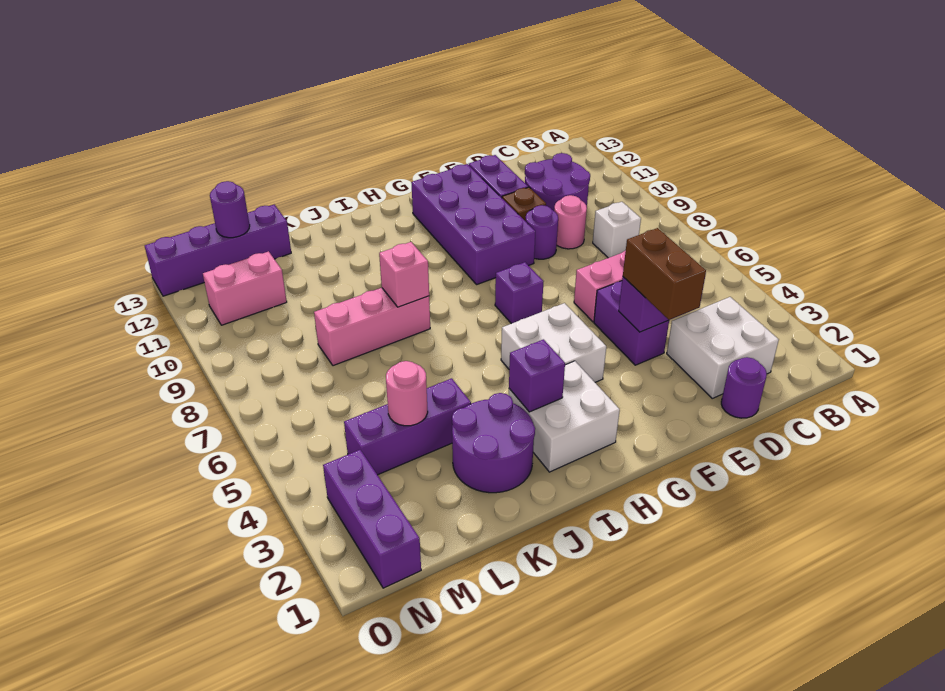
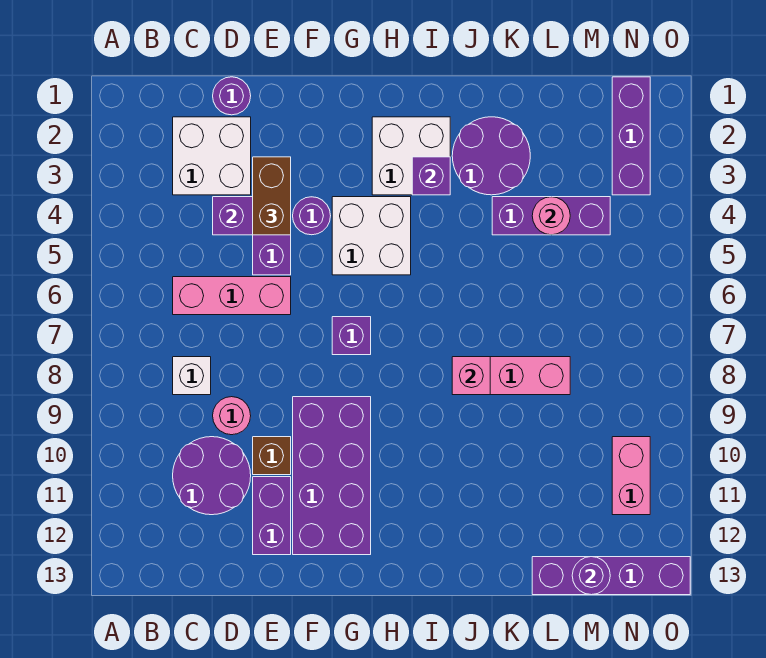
purple round brick E9 level 1 -> purple round brick F4 level 1
pink brick M11:N11 level 1 -> pink brick N10:N11 level 1

